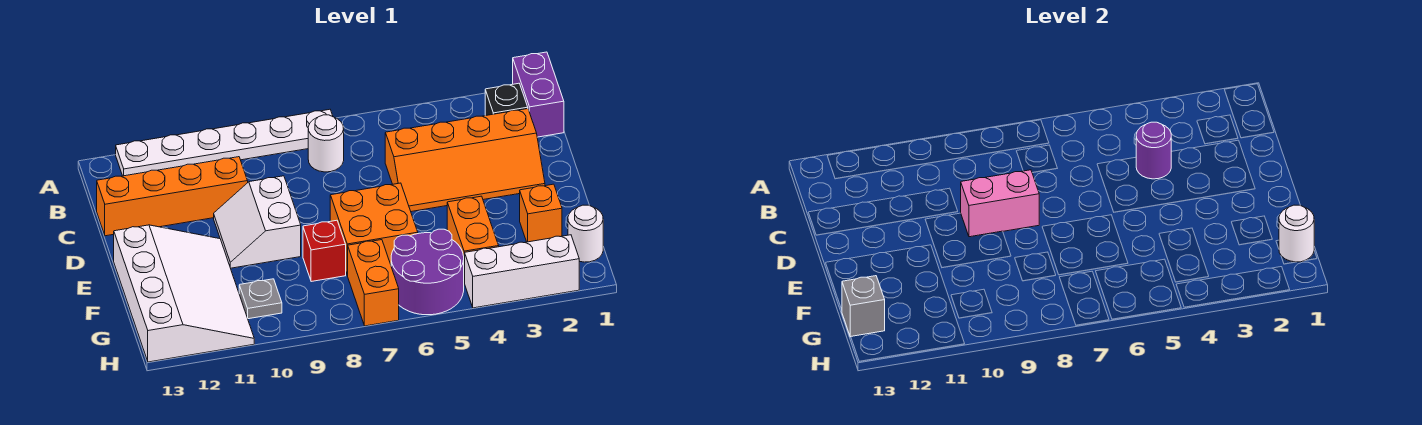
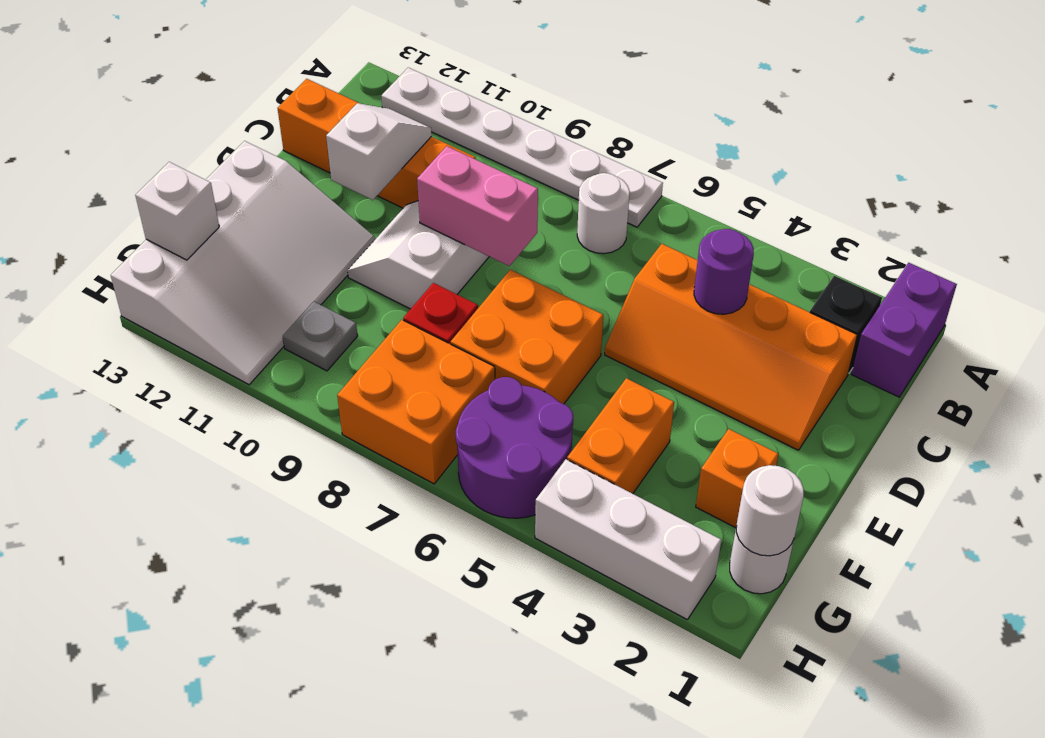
none -> white slope C11:D11 level 2 top D
orange brick G7:H7 level 1 -> orange brick G7:H8 level 1
grey brick G13 level 2 -> white brick G13 level 2

